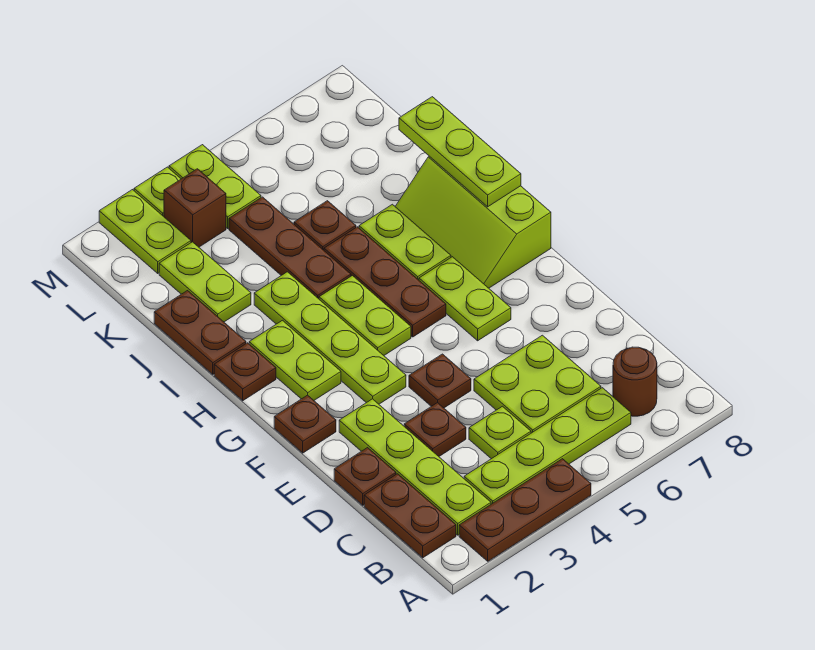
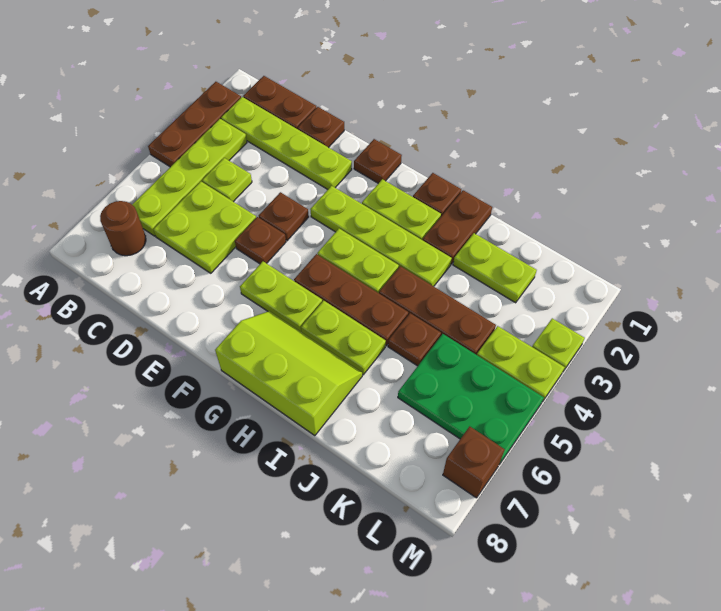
brown plate D3 level 1 -> brown plate E5 level 1
lime plate H8:J8 level 2 -> none
brown plate I1:J1 level 1 -> brown plate I1:I2 level 1
none -> green plate K5:M6 level 1
lime plate L2:M2 level 1 -> none
brown brick L3 level 1 -> brown brick M7 level 1

